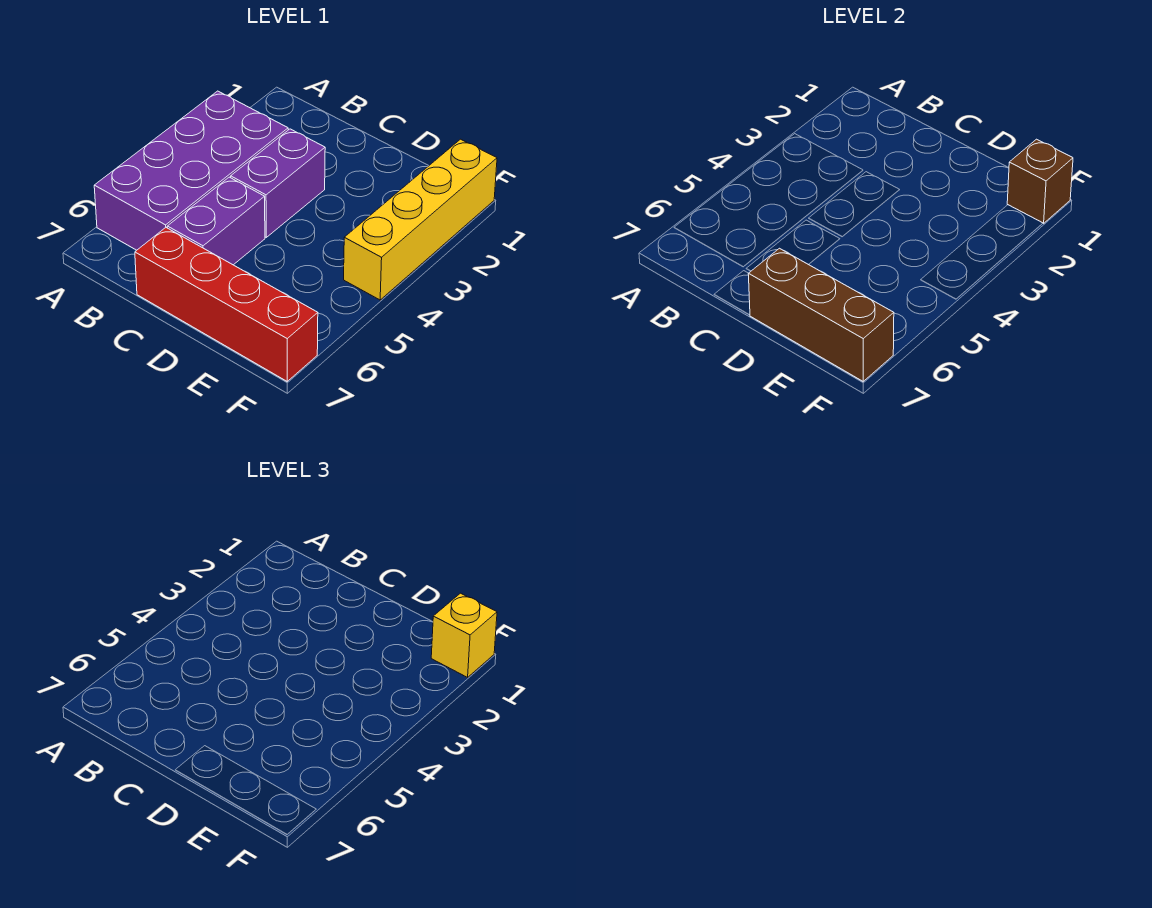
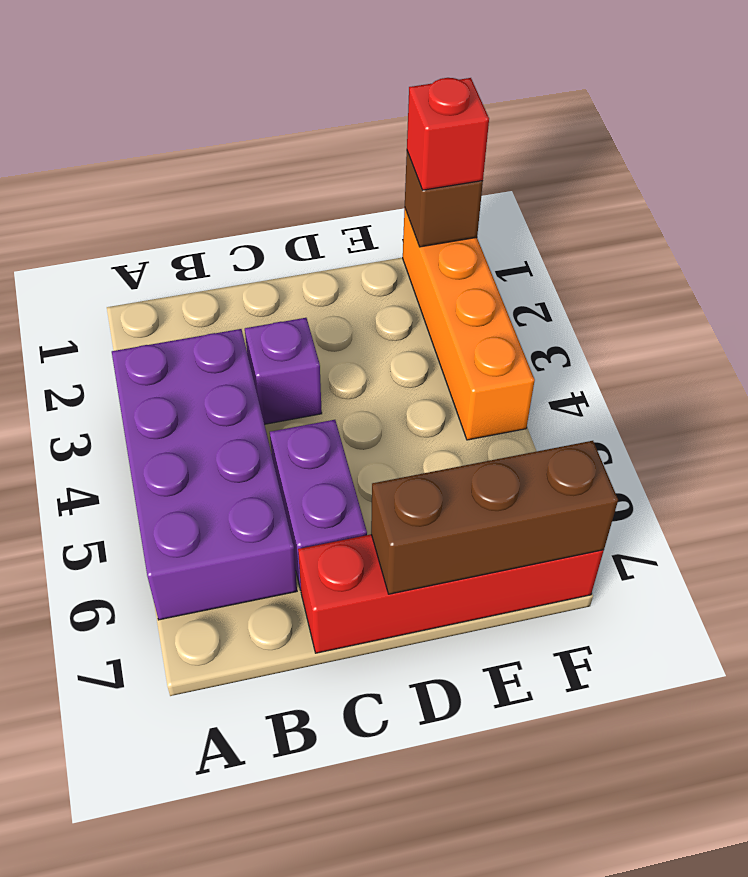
purple brick C3:C4 level 1 -> purple brick C3 level 1
yellow brick F1:F4 level 1 -> orange brick F1:F4 level 1
yellow brick F1 level 3 -> red brick F1 level 3

